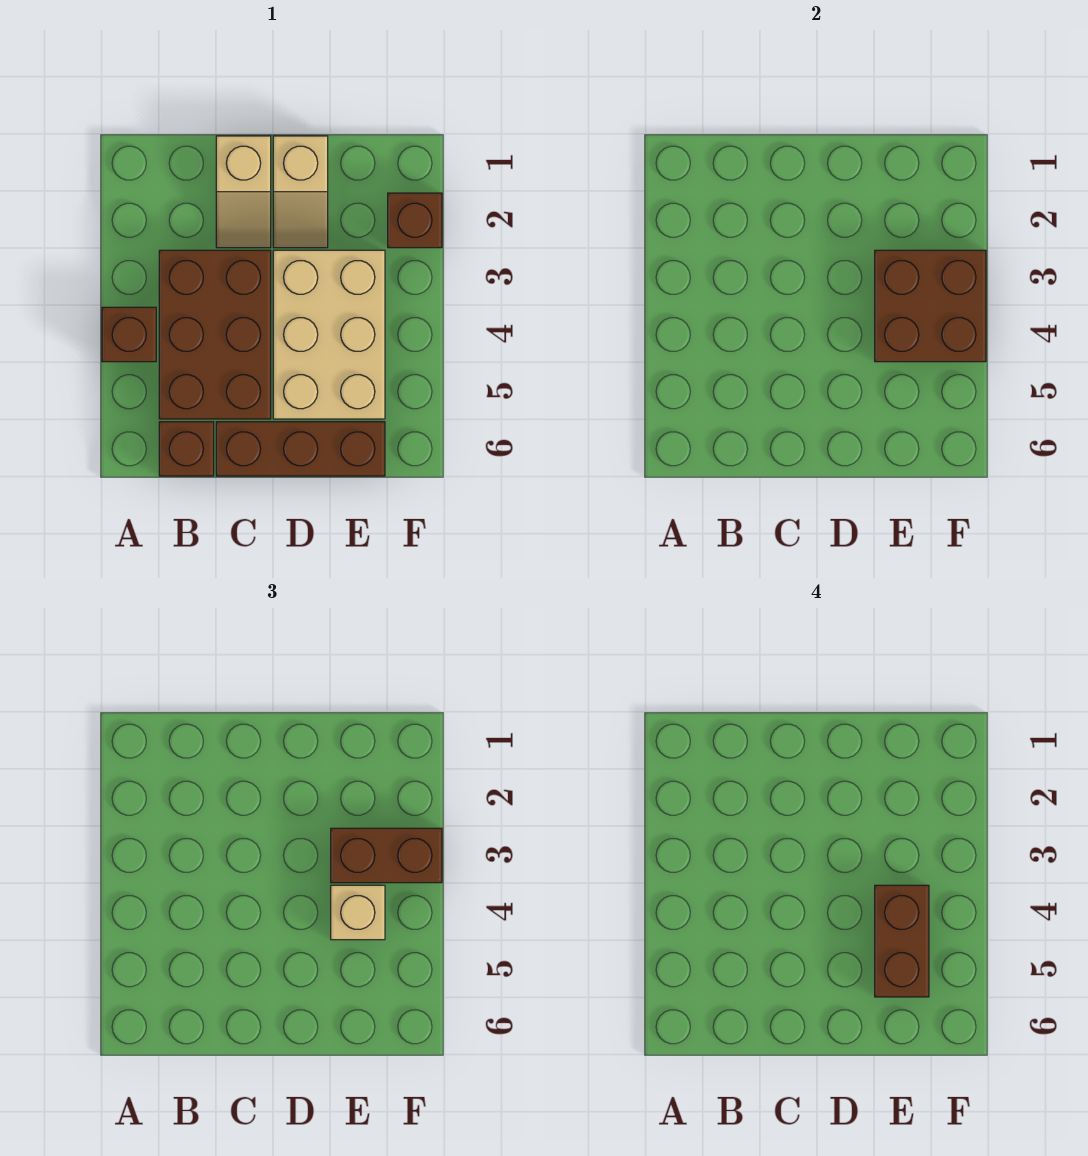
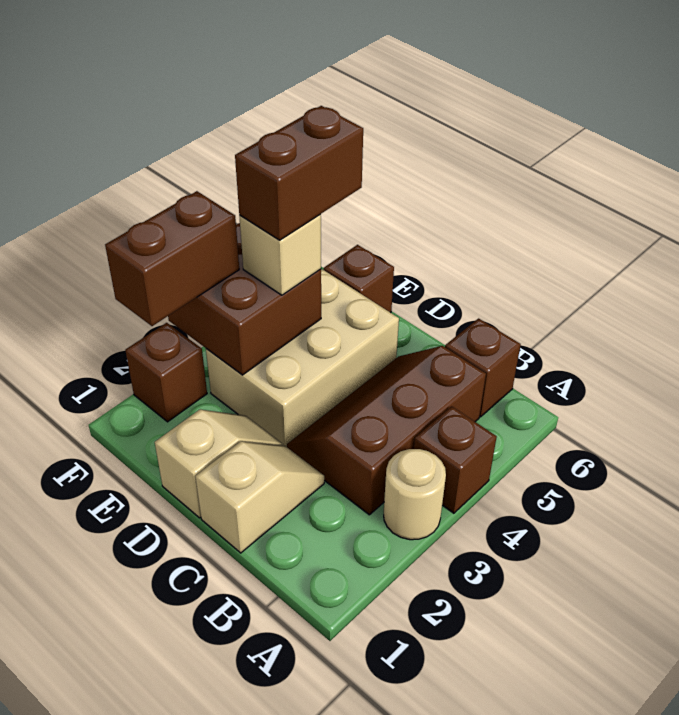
none -> tan round brick A3 level 1
brown brick B3:C5 level 1 -> brown slope B3:C5 level 1 top B
brown brick C6:E6 level 1 -> brown brick E6 level 1
brown brick E3:F3 level 3 -> brown brick F2:F3 level 3

